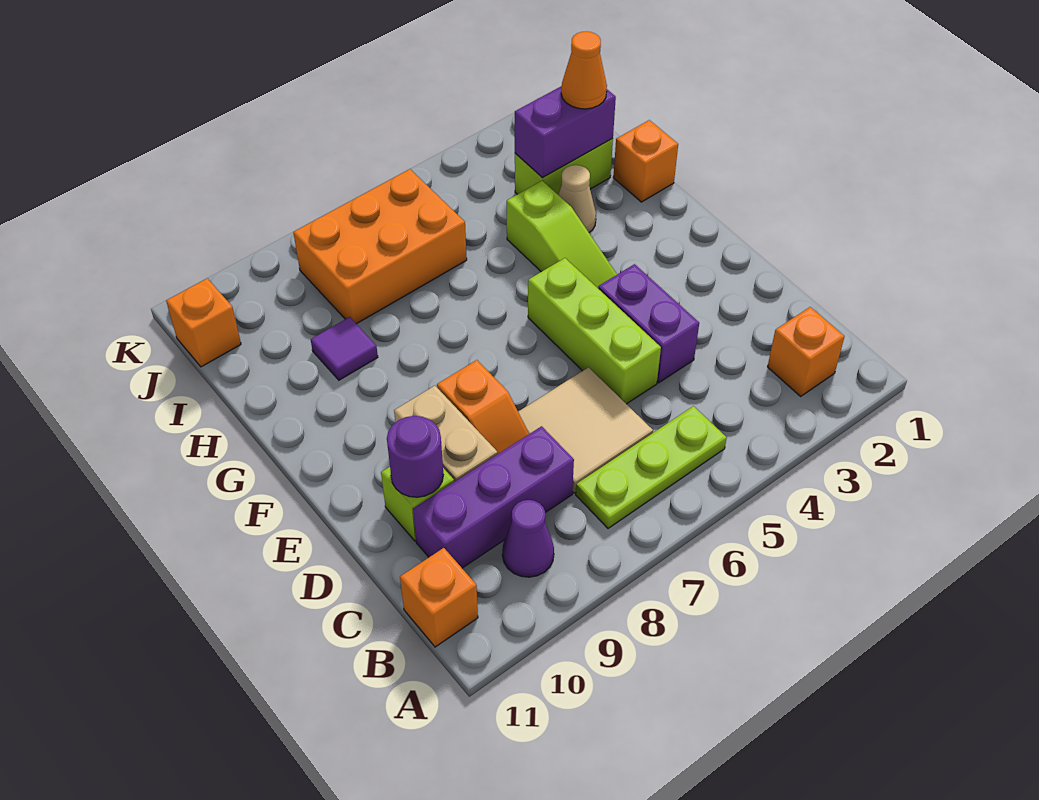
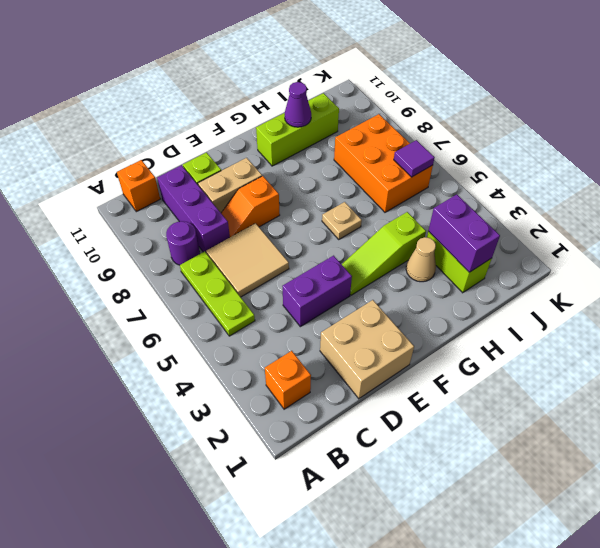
purple cone B9 level 1 -> purple cone H10 level 2
none -> tan brick D1:E2 level 1
lime brick D5:F5 level 1 -> lime brick G10:I10 level 1
purple round brick D10 level 2 -> purple round brick B8 level 1
none -> tan plate G6 level 1
orange brick H1 level 1 -> none
purple tile H9 level 1 -> purple tile J6 level 2
orange cone I2 level 3 -> none
orange brick J11 level 1 -> none

